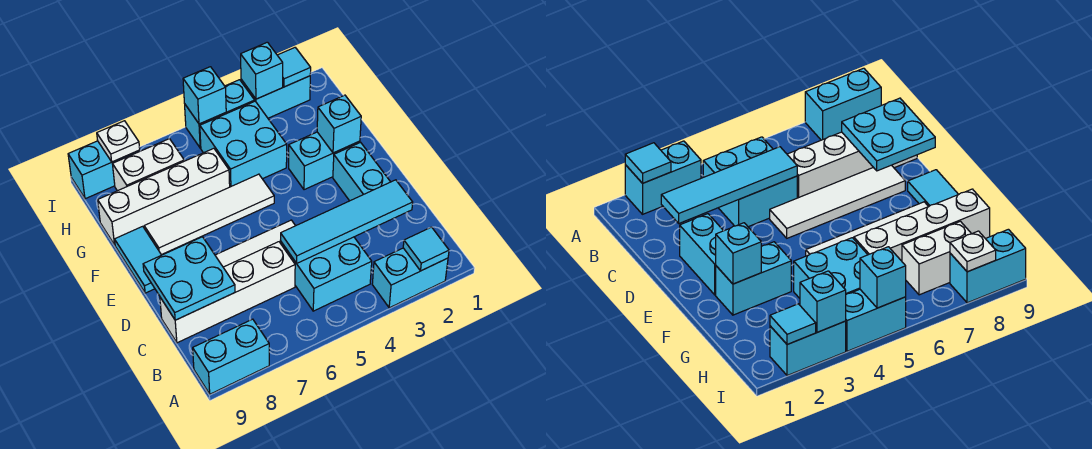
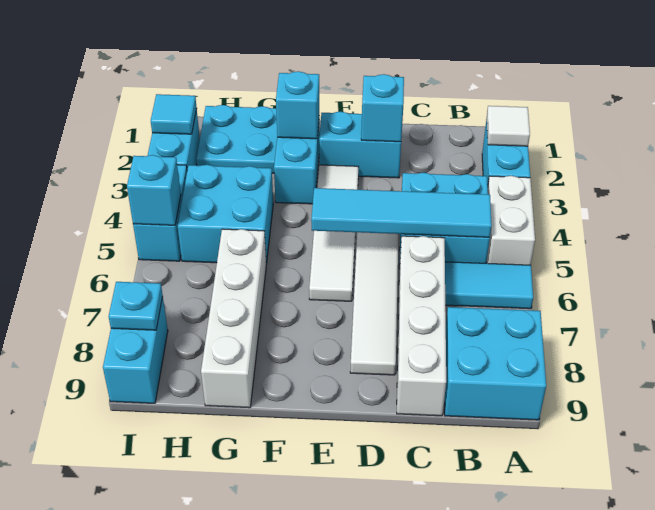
cyan tile A2 level 2 -> white tile A2 level 2
cyan brick A8:A9 level 1 -> cyan brick A8:B9 level 1
cyan tile C2:C5 level 2 -> cyan tile B5:E5 level 2
cyan plate C8:D9 level 2 -> cyan plate G1:H2 level 1
cyan tile E9:F9 level 1 -> cyan tile A6:B6 level 1
white tile F5:F8 level 1 -> white tile E3:E6 level 1
white brick H7:H8 level 1 -> white brick A4:A5 level 1
cyan brick I3 level 2 -> cyan brick D2 level 2
white plate I8 level 2 -> cyan plate I8 level 2

